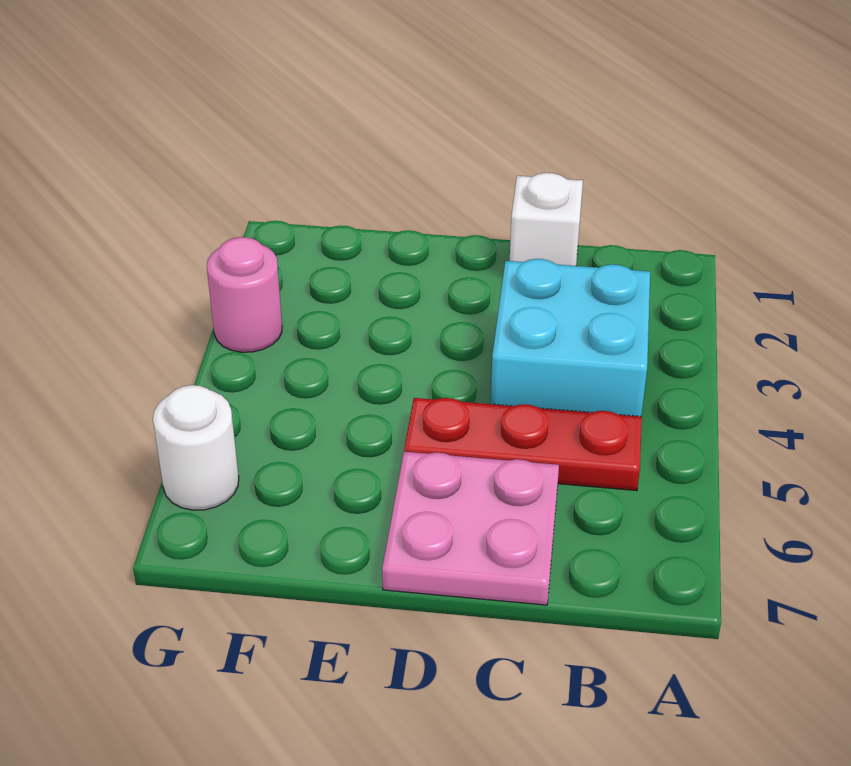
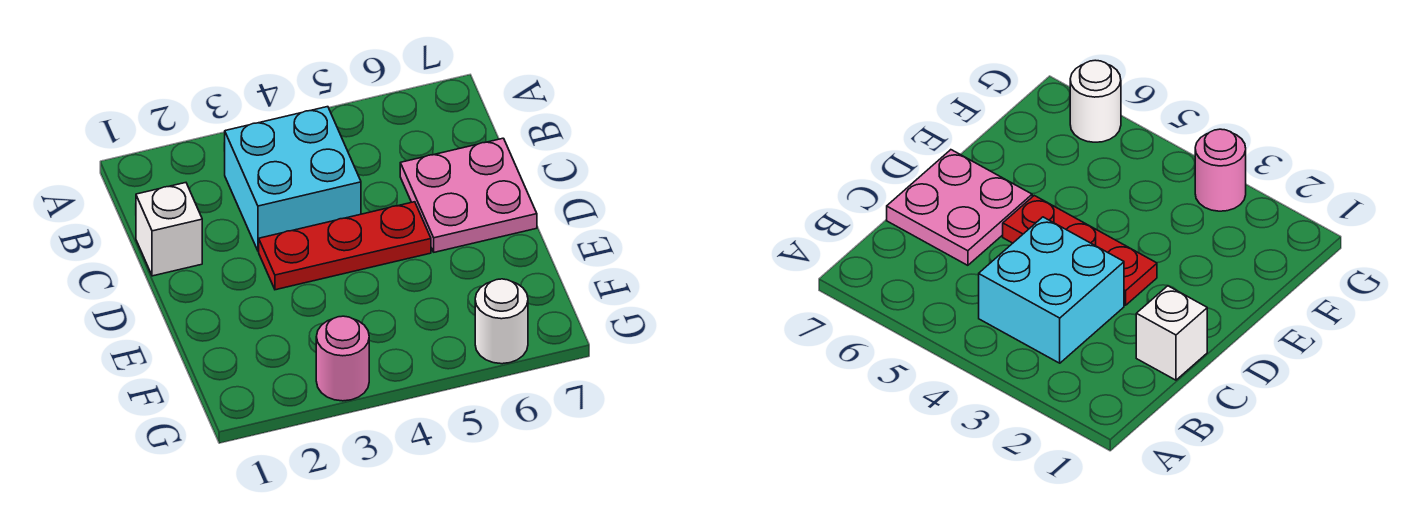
red plate B5:D5 level 1 -> red plate D3:D5 level 1

